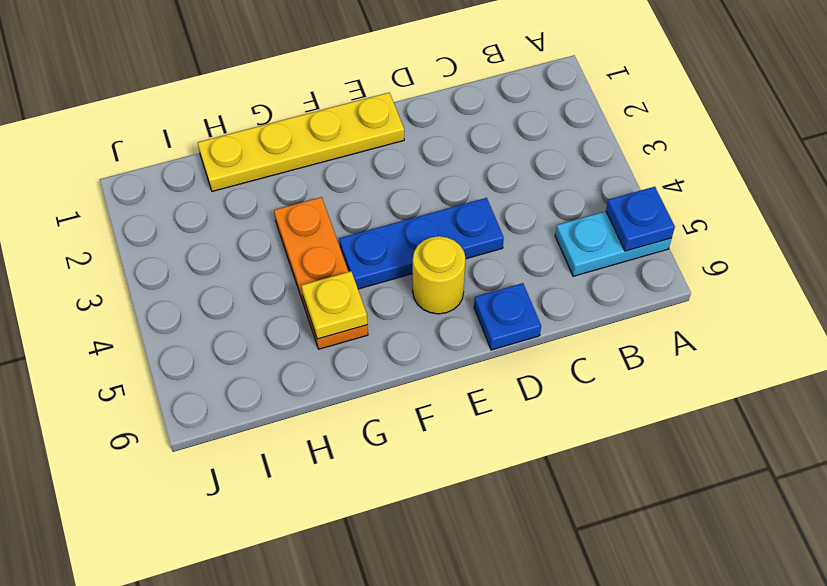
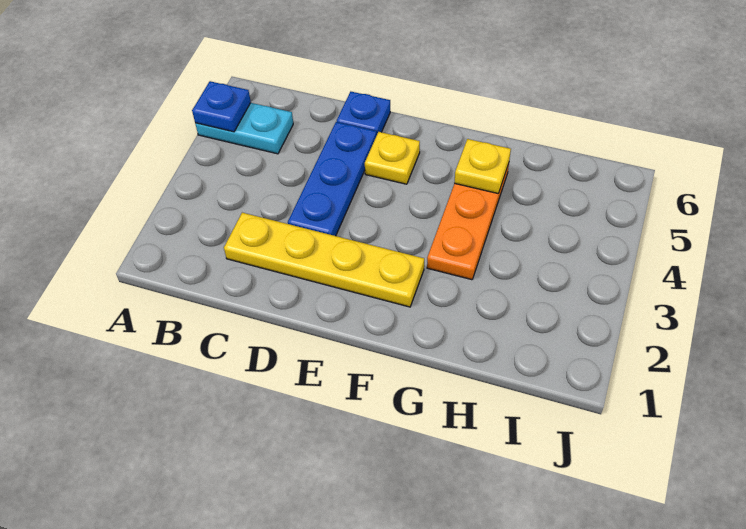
blue plate D4:F4 level 1 -> blue plate D3:D5 level 1
yellow plate E1:H1 level 1 -> yellow plate C2:F2 level 1
yellow round brick E5 level 1 -> yellow plate E5 level 1

